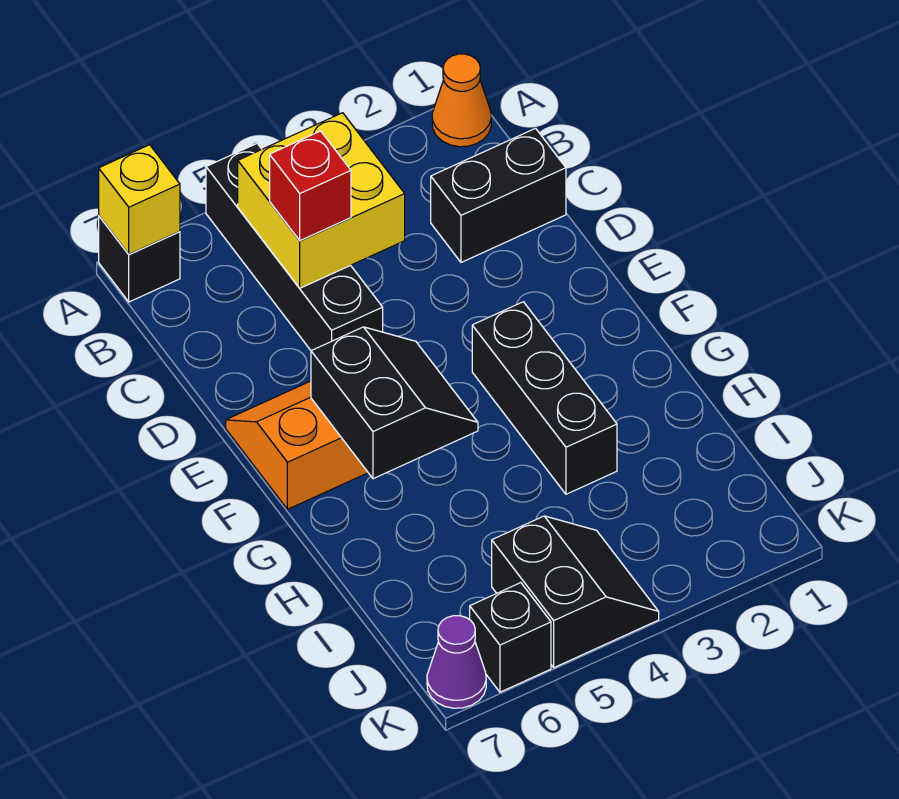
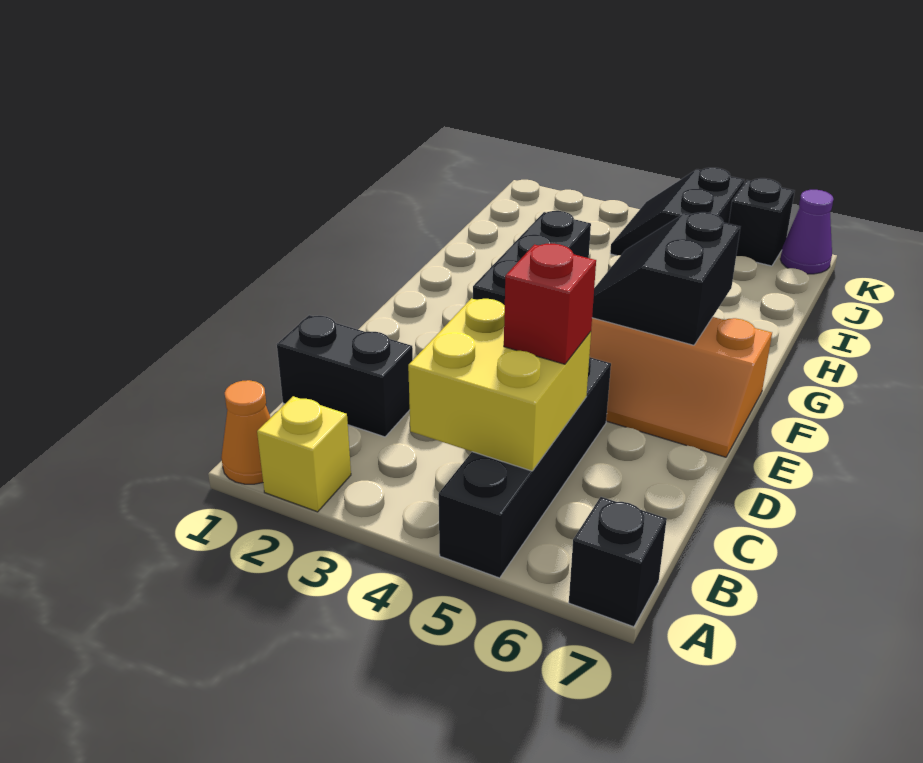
yellow brick A7 level 2 -> yellow brick A2 level 1

